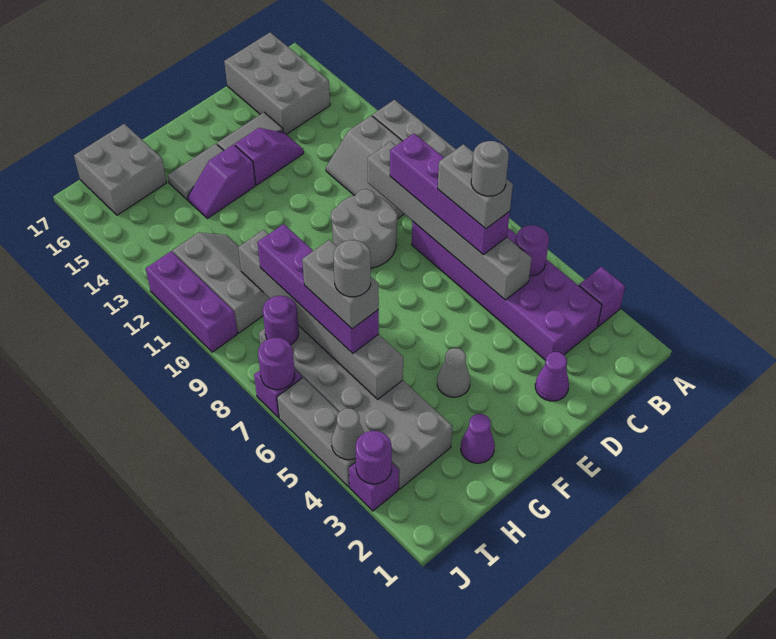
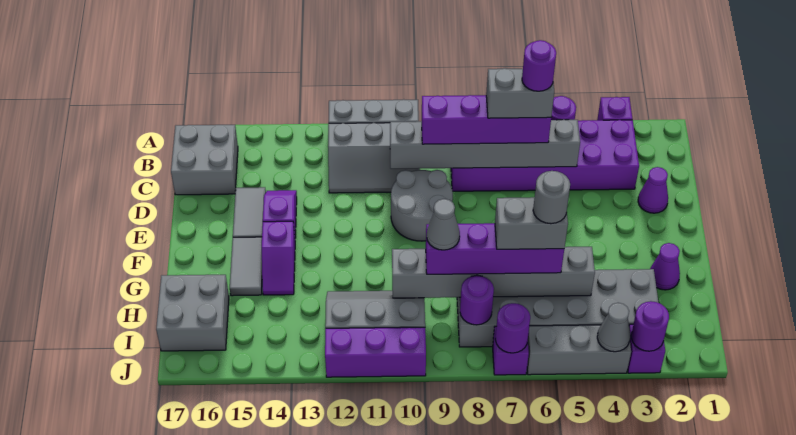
grey brick B15:C17 level 1 -> grey brick B16:C17 level 1
grey round brick C6 level 5 -> purple round brick C6 level 5
grey cone F4 level 1 -> grey cone H9 level 4

